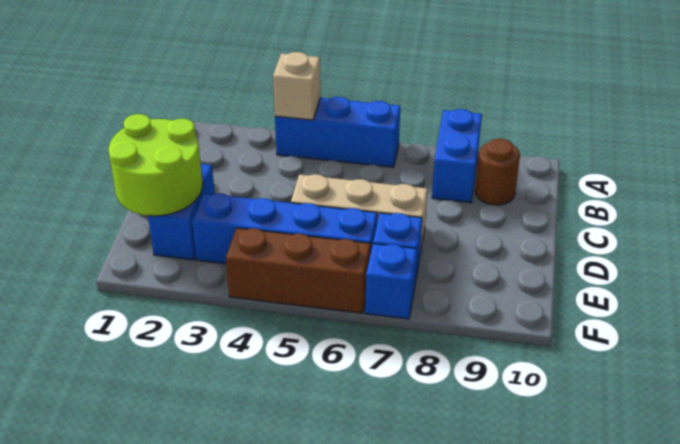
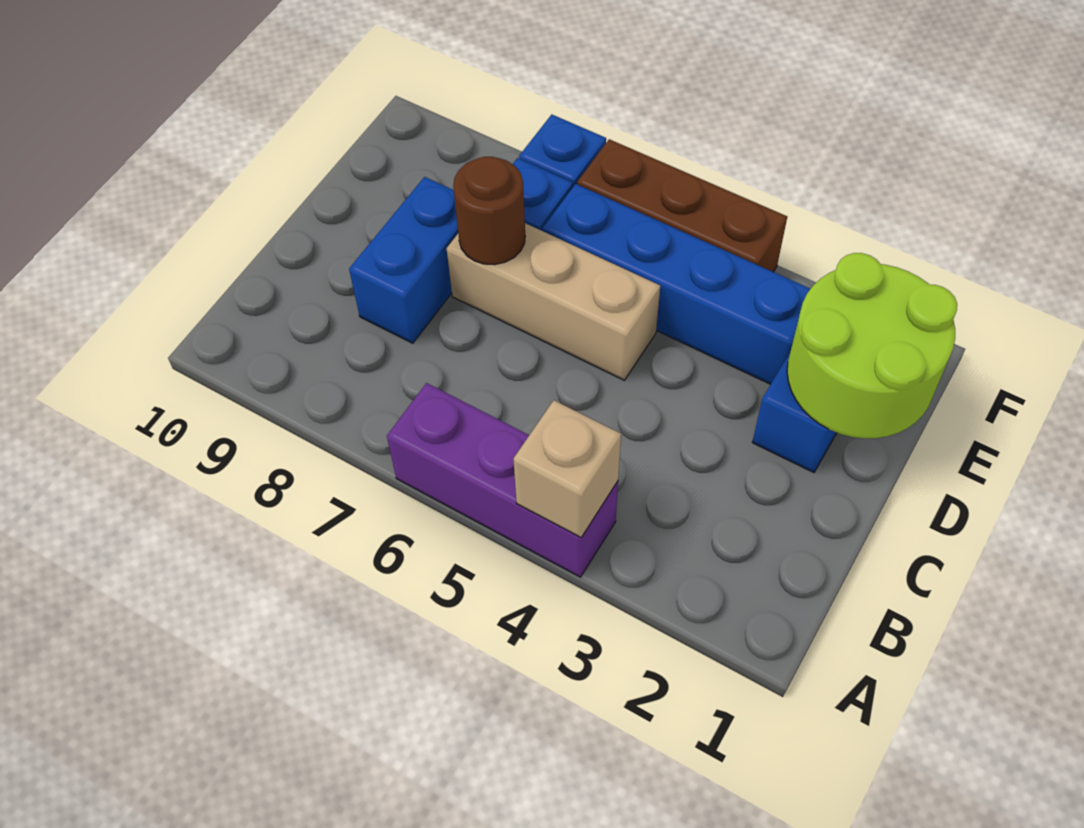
blue brick A4:A6 level 1 -> purple brick A4:A6 level 1
blue brick A8:B8 level 1 -> blue brick C8:D8 level 1
brown round brick B9 level 1 -> brown round brick D7 level 2

